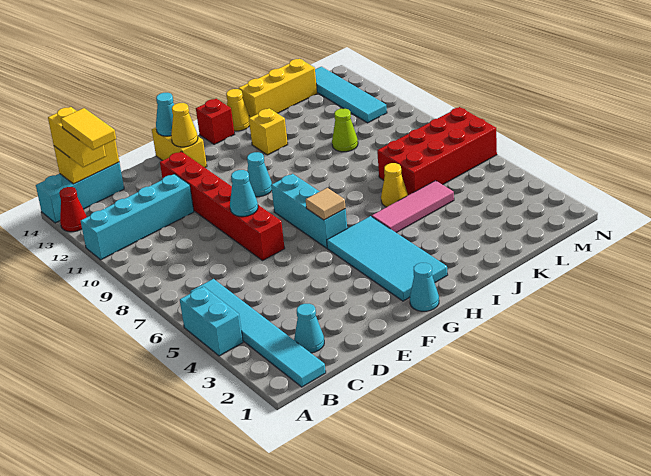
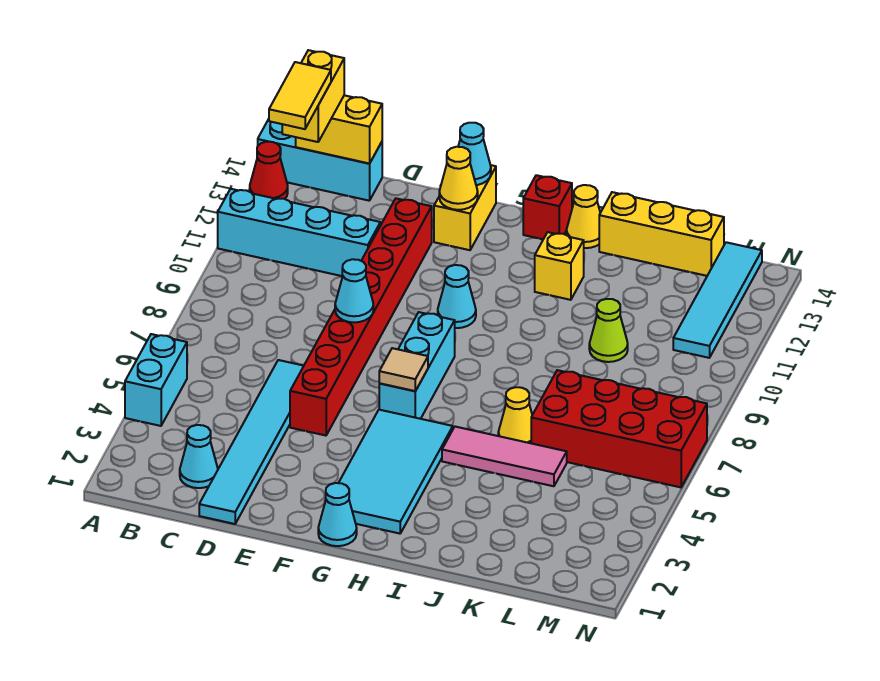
cyan tile B1:B6 level 1 -> cyan tile D1:D6 level 1
red brick E7:E12 level 1 -> red brick E5:E12 level 1

